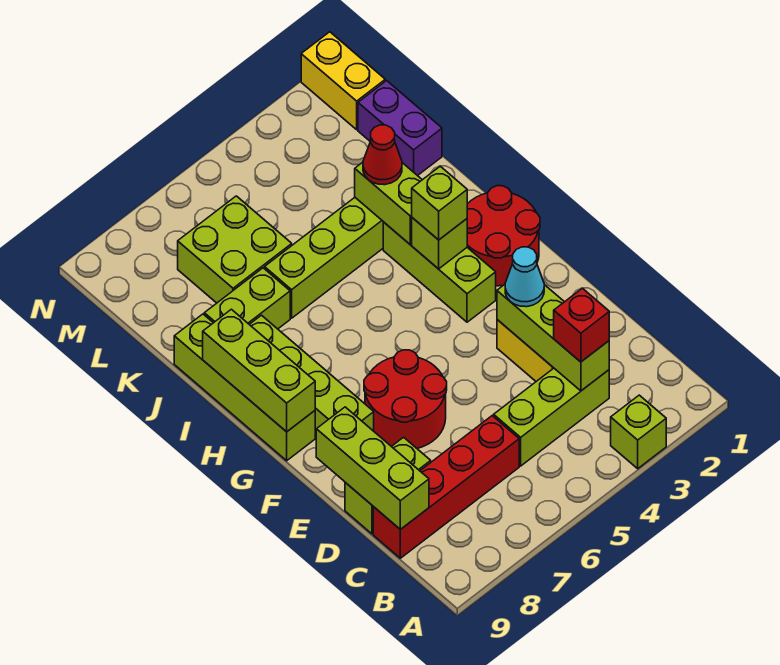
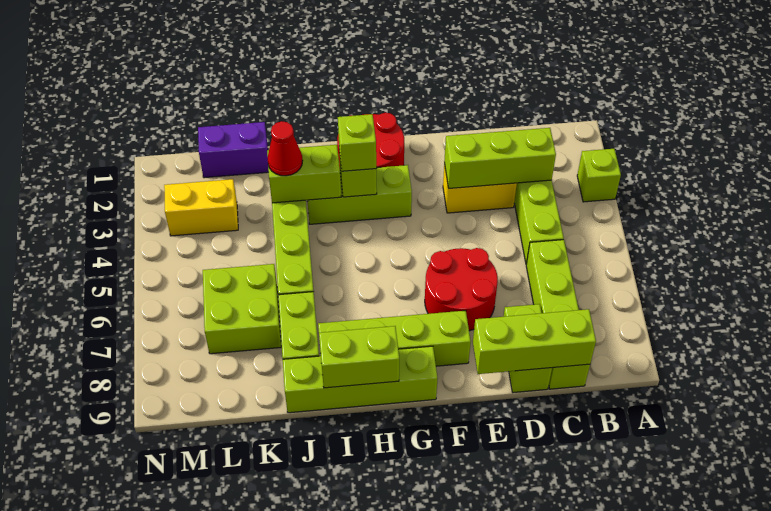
red brick C3 level 3 -> none
red brick C6:C9 level 1 -> lime brick C6:C9 level 1
cyan cone E3 level 3 -> none
lime brick G9:I9 level 2 -> lime brick H9:I9 level 2
yellow brick M1:N1 level 1 -> yellow brick L3:M3 level 1

